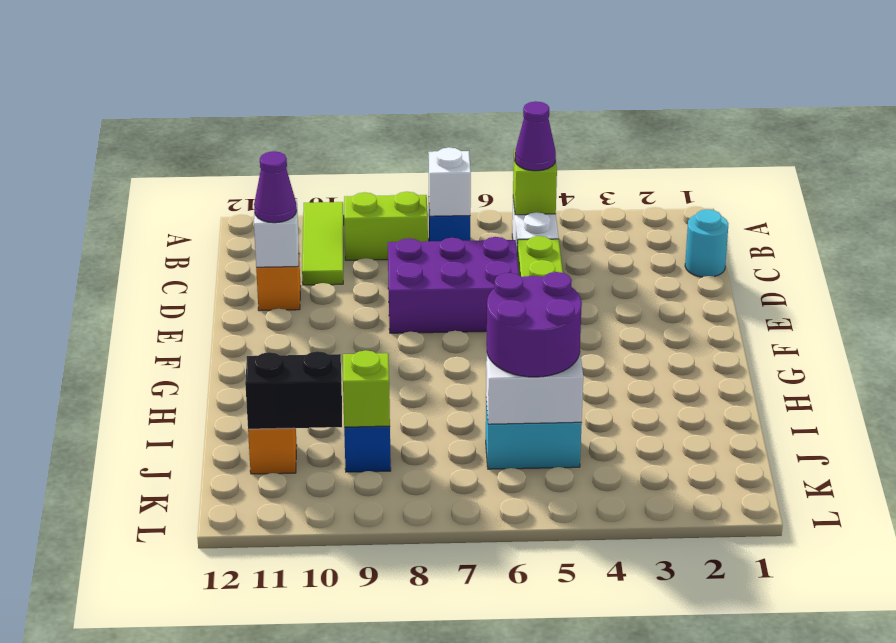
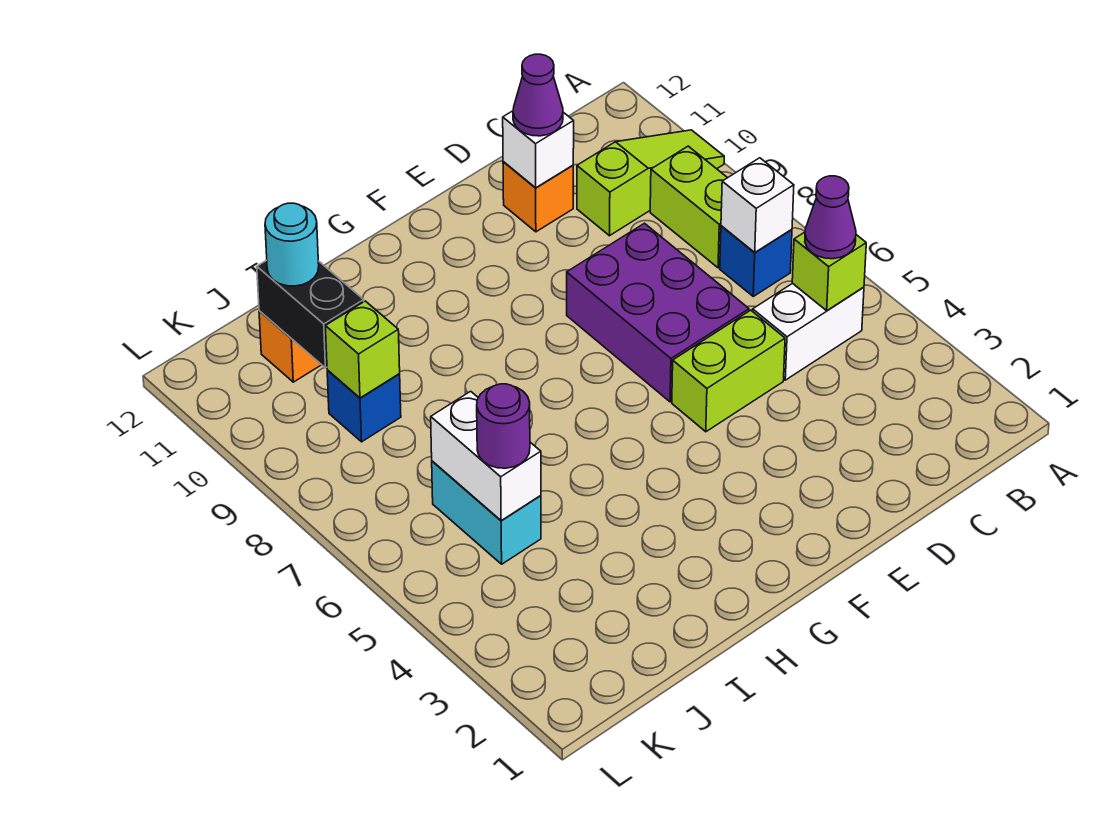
lime tile A10:C10 level 1 -> lime slope A10:C10 level 1 top C
cyan round brick C1 level 1 -> cyan round brick J11 level 3
purple round brick I5:J6 level 3 -> purple round brick J5 level 3

